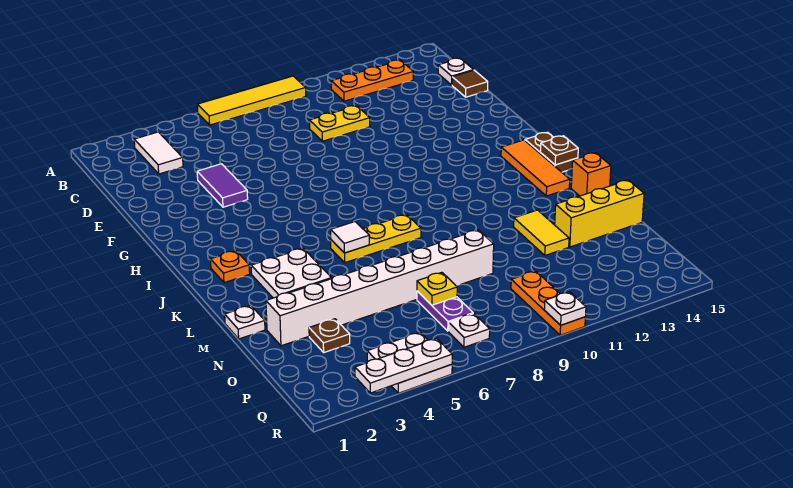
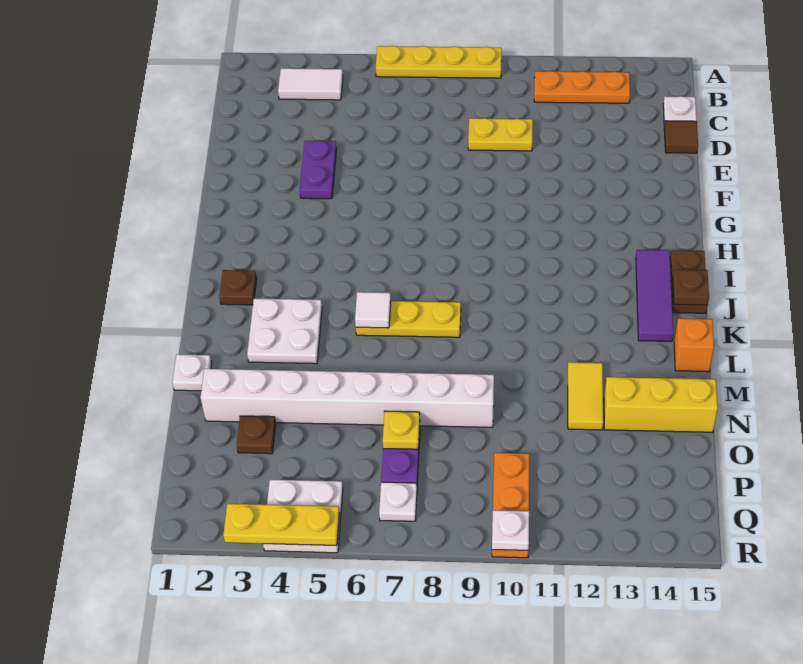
yellow tile A6:A9 level 1 -> yellow plate A6:A9 level 1
white tile B3:C3 level 1 -> white tile B3:B4 level 1
purple tile E4:F4 level 1 -> purple plate E4:F4 level 1
orange tile I14:K14 level 1 -> purple tile I14:K14 level 1
orange plate J2 level 1 -> brown plate J2 level 1
white plate R3:R5 level 2 -> yellow plate R3:R5 level 2

